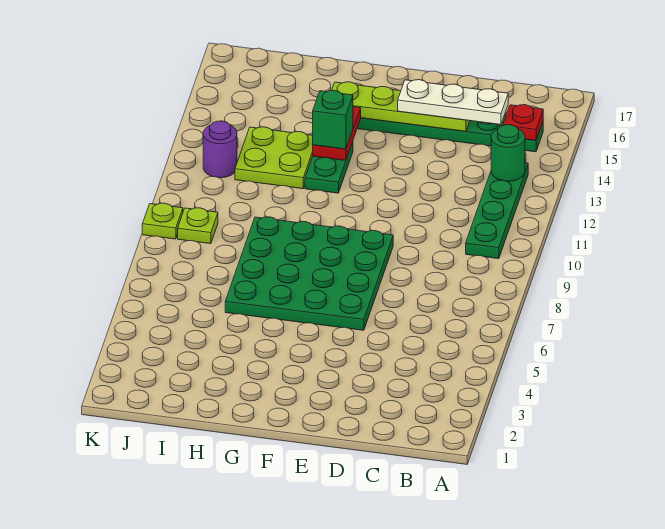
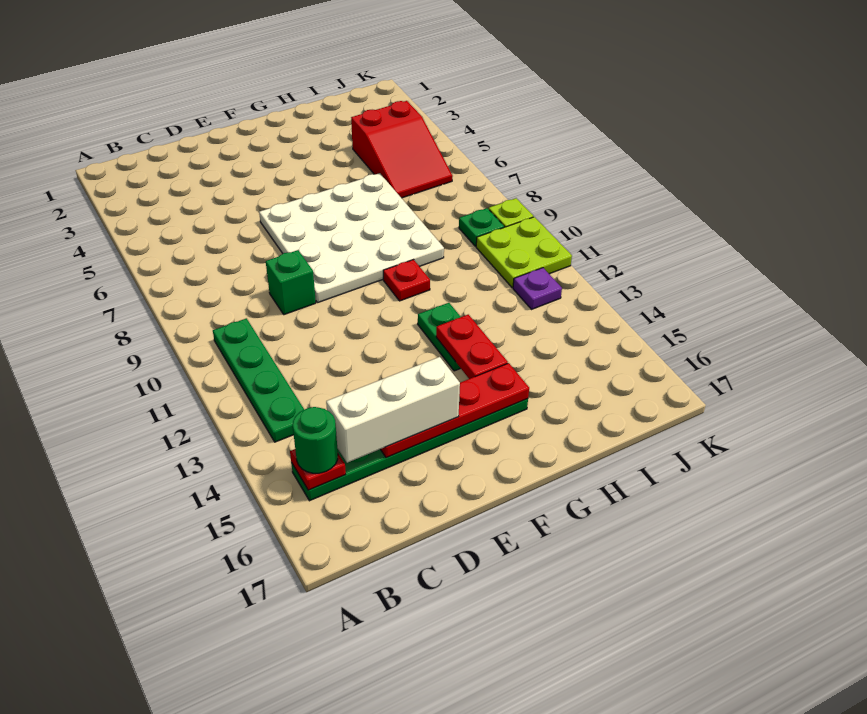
green round brick B13 level 2 -> green round brick B15 level 3
white plate C15:E15 level 3 -> white brick C15:E15 level 3
lime plate D15:G15 level 2 -> red plate D15:G15 level 2
green plate E6:H9 level 1 -> white plate E6:H9 level 1
none -> red plate G10 level 1
green brick G13 level 3 -> green brick D9 level 1
lime plate H12:I13 level 1 -> lime plate J10:K11 level 1
none -> red slope I4:J6 level 1 top 4
lime plate J9 level 1 -> green plate J9 level 1
purple round brick J12 level 1 -> purple plate J12 level 1

